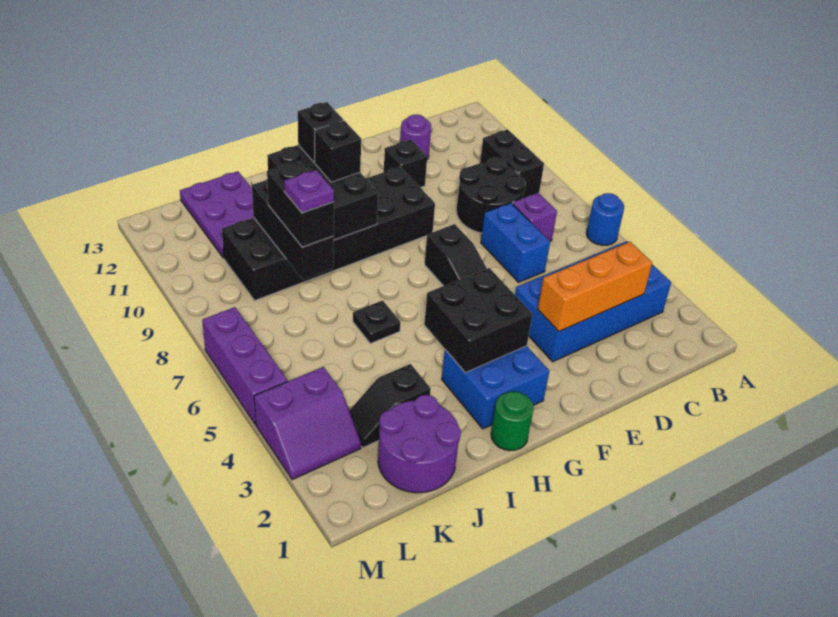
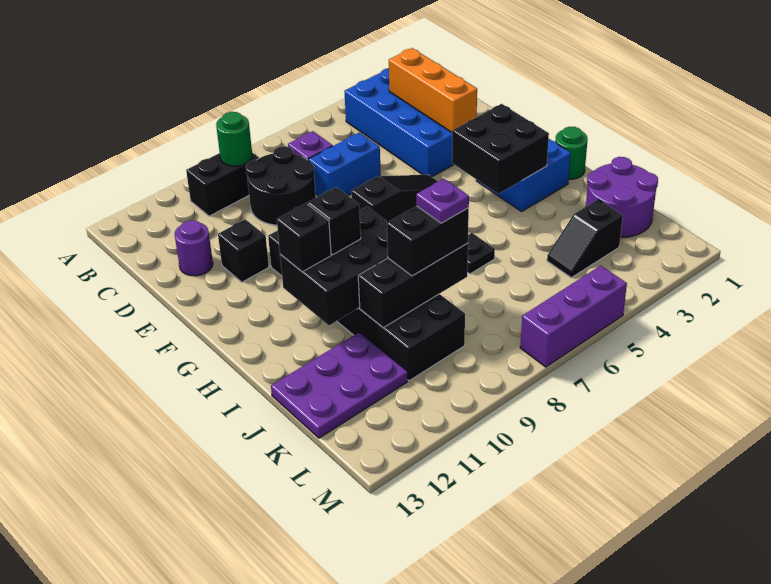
blue round brick A6 level 1 -> none
none -> green round brick B9 level 2
black slope J3:K3 level 1 top J -> black slope K3:K4 level 1 top 3
purple slope L3:M4 level 1 top 4 -> none

